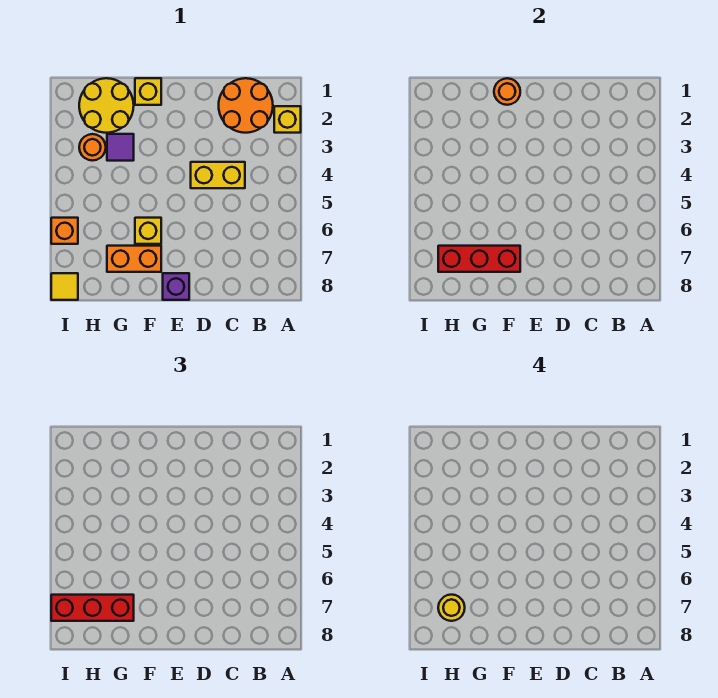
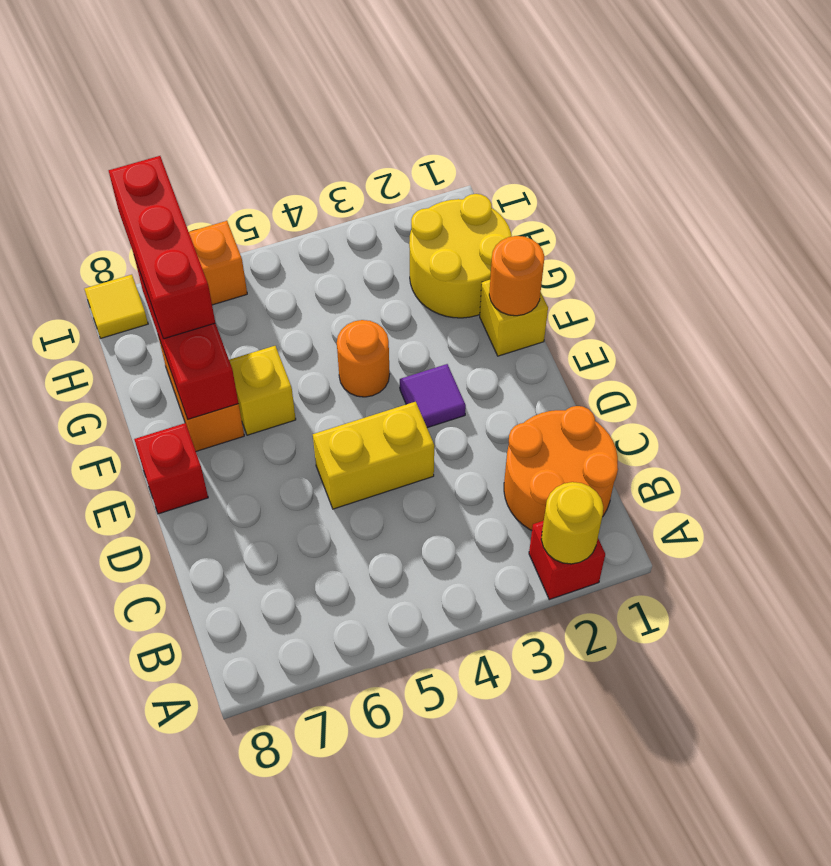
yellow brick A2 level 1 -> red brick A2 level 1
yellow brick C4:D4 level 1 -> yellow brick D4:D5 level 1
purple brick E8 level 1 -> red brick E8 level 1
purple tile G3 level 1 -> purple tile E3 level 1
orange round brick H3 level 1 -> orange round brick F4 level 1
yellow round brick H7 level 4 -> yellow round brick A2 level 2

